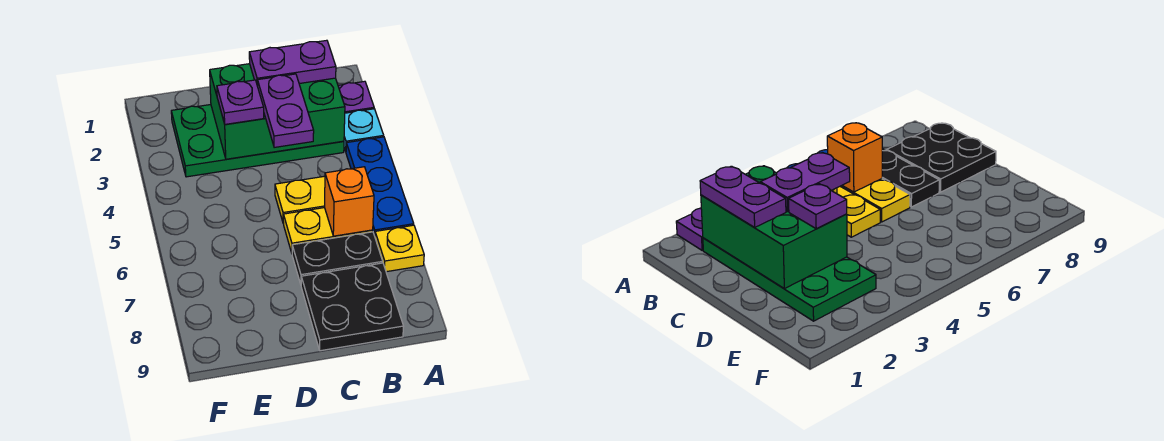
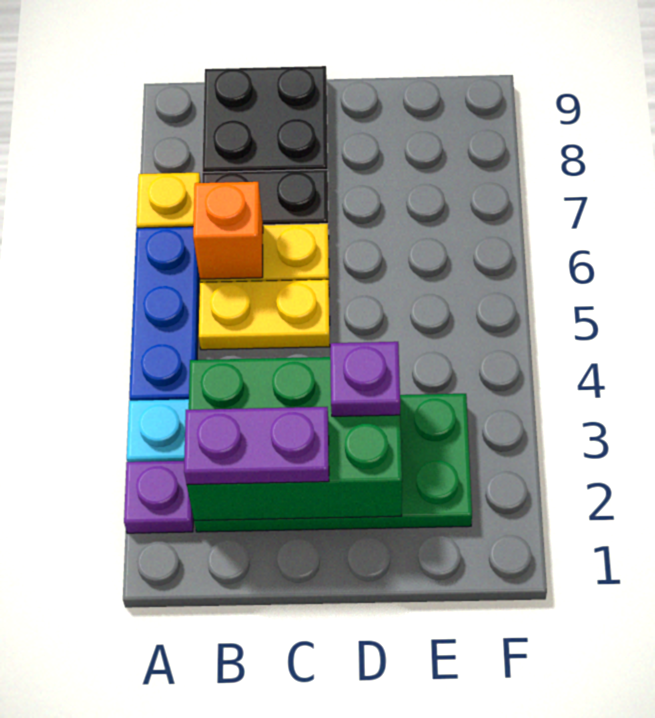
purple plate C3:C4 level 3 -> none

